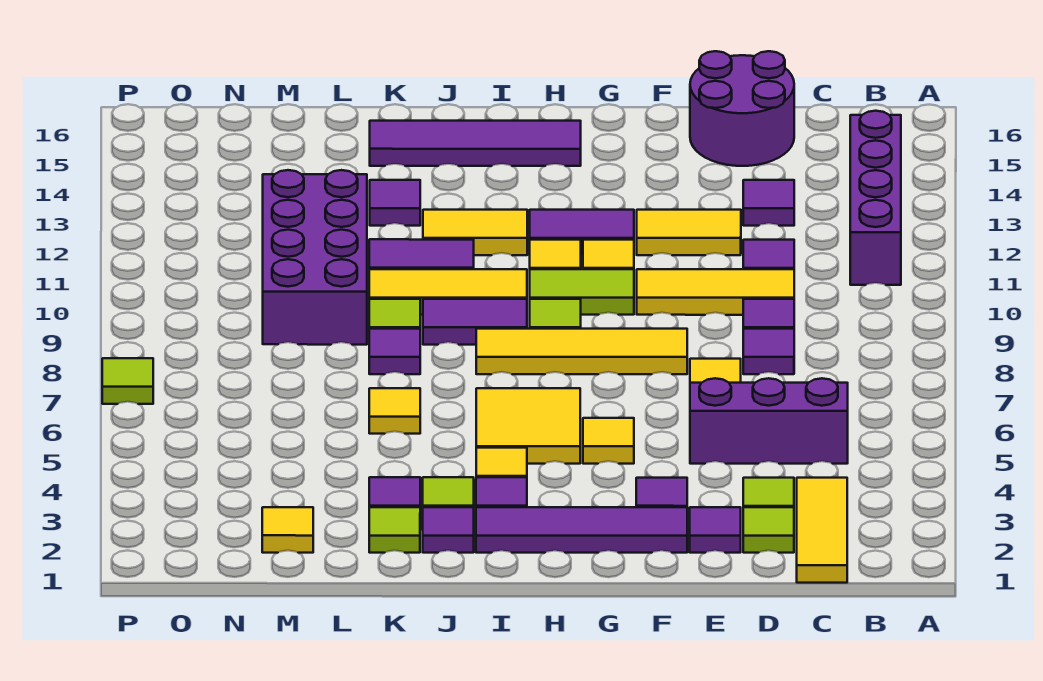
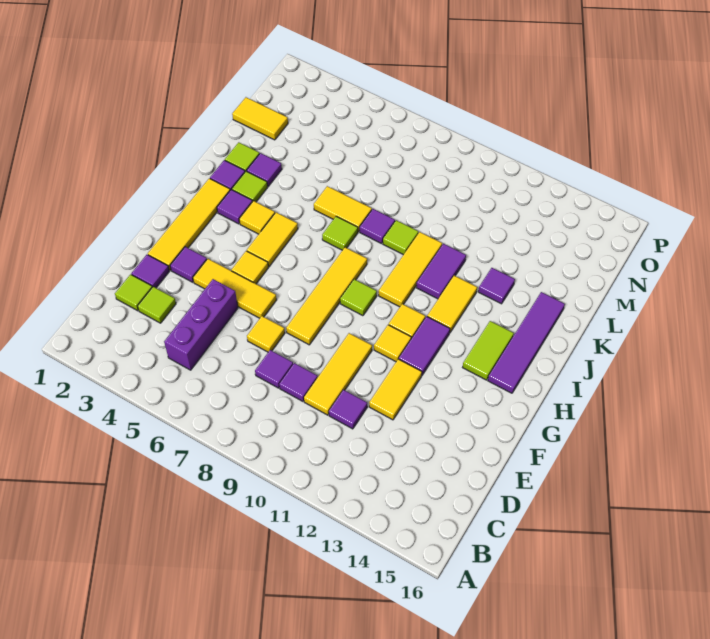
purple brick B11:B14 level 1 -> none
yellow tile C1:C3 level 1 -> yellow tile F4:F6 level 1
purple tile D13 level 1 -> none
purple round brick D15:E16 level 1 -> none
purple tile F2:I2 level 1 -> yellow tile F2:I2 level 1
lime tile G10:H10 level 1 -> lime tile H14:I14 level 1
yellow tile H5:I6 level 1 -> yellow tile H5:I5 level 1
purple tile I9:J9 level 1 -> none
yellow tile K6 level 1 -> yellow tile K6:K7 level 1
purple brick L9:M12 level 1 -> none
yellow tile M2 level 1 -> yellow tile M1:M2 level 1
lime tile P7 level 1 -> lime tile J7 level 1

